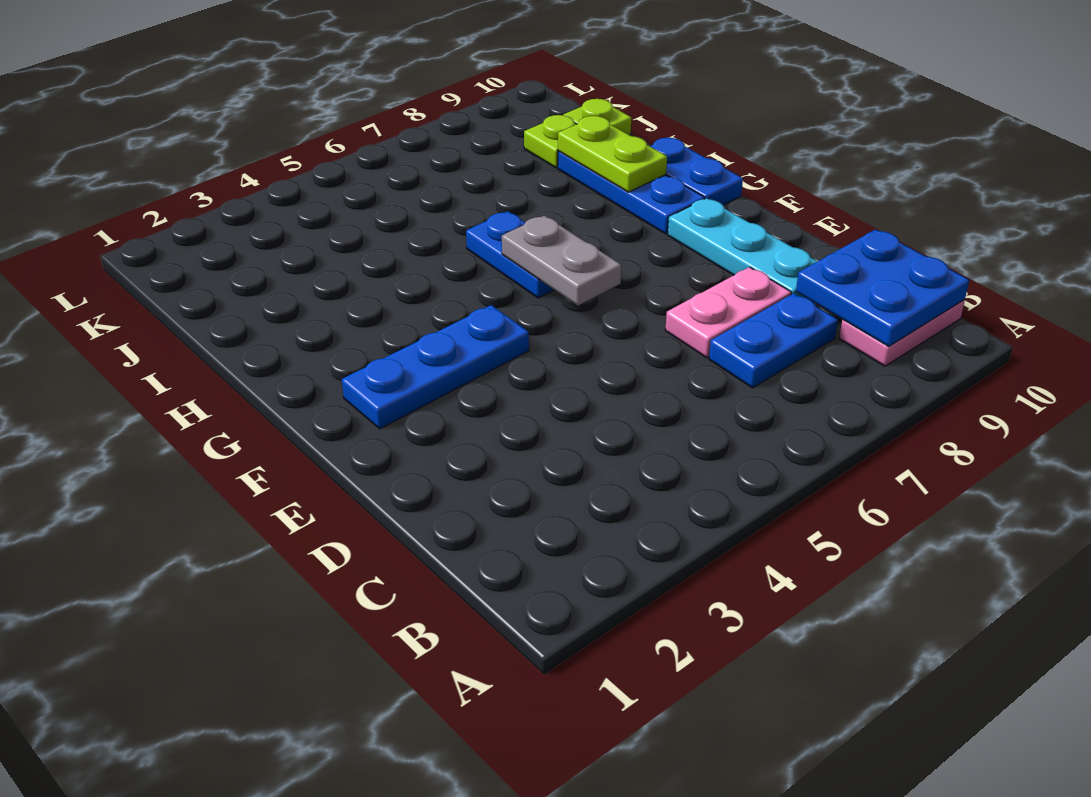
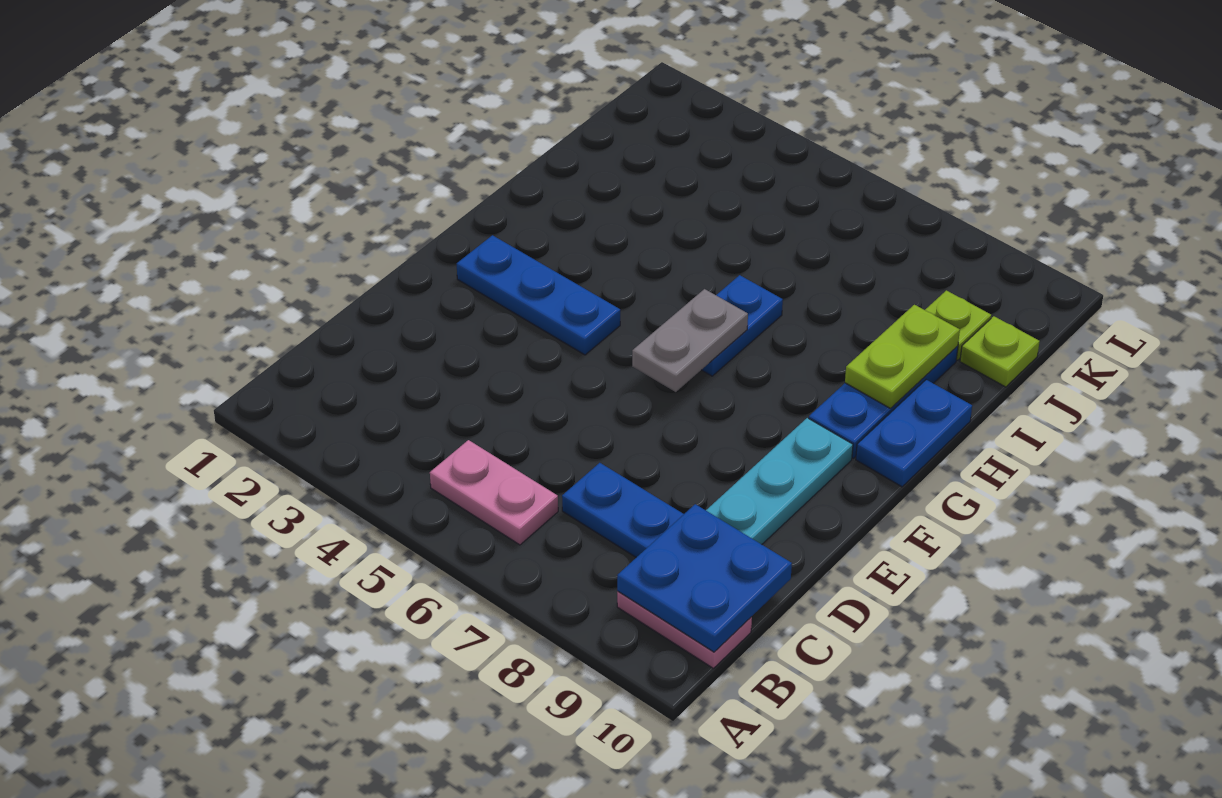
pink plate D7:D8 level 1 -> pink plate B5:B6 level 1

